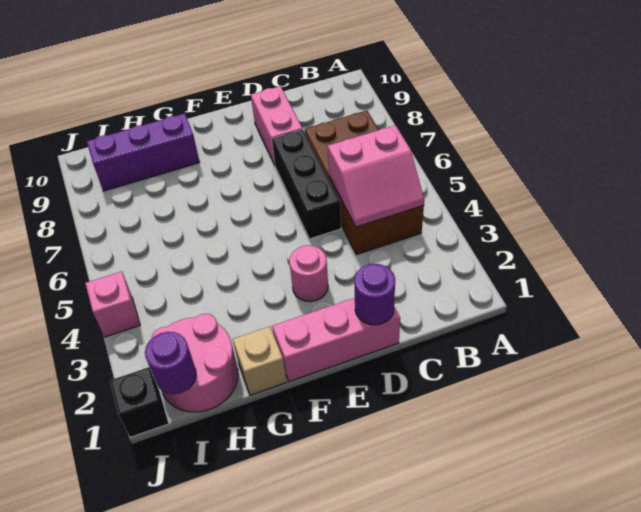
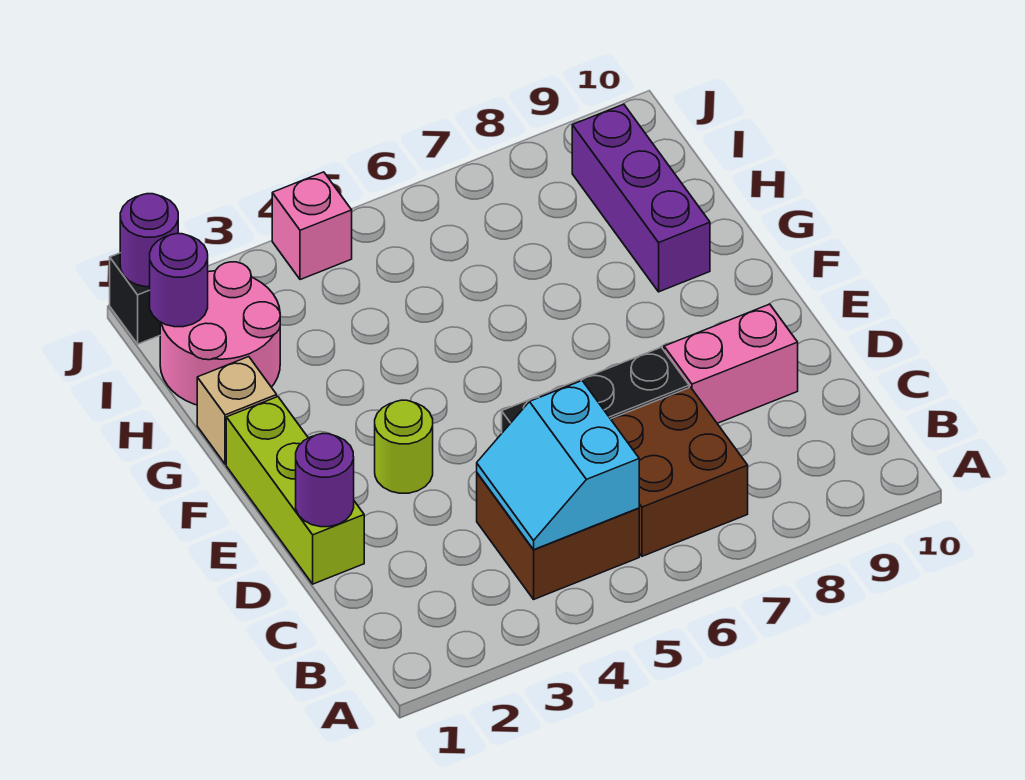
pink slope B4:C5 level 2 top 5 -> cyan slope B4:C5 level 2 top 5
pink brick D1:F1 level 1 -> lime brick D1:F1 level 1
pink round brick E3 level 1 -> lime round brick E3 level 1
none -> purple round brick J1 level 2

